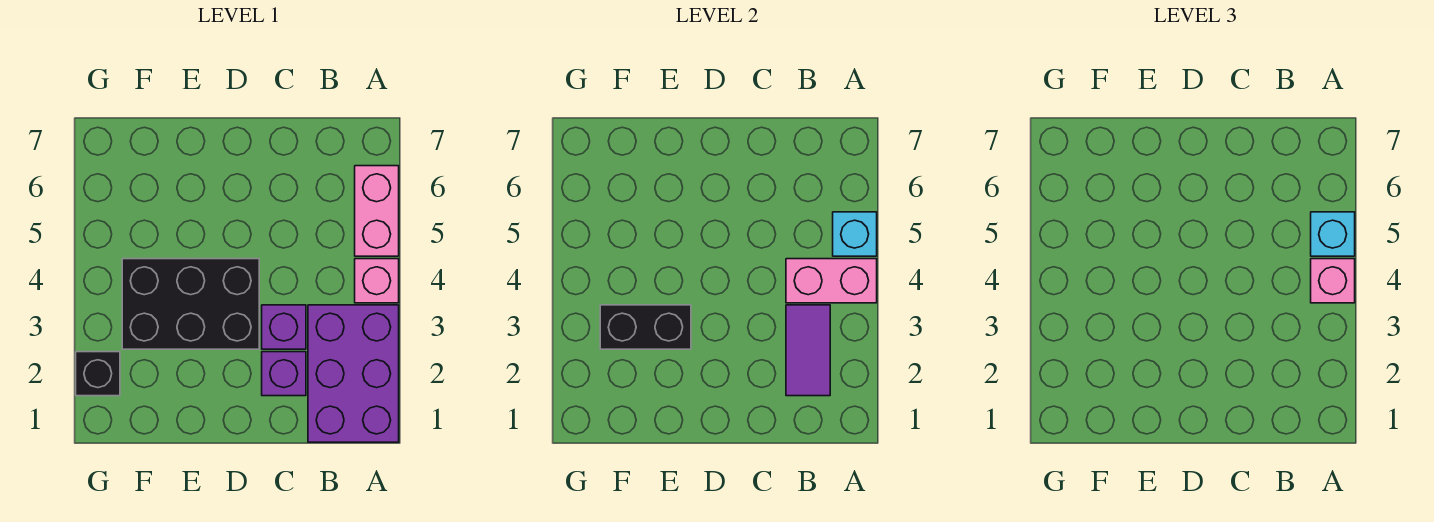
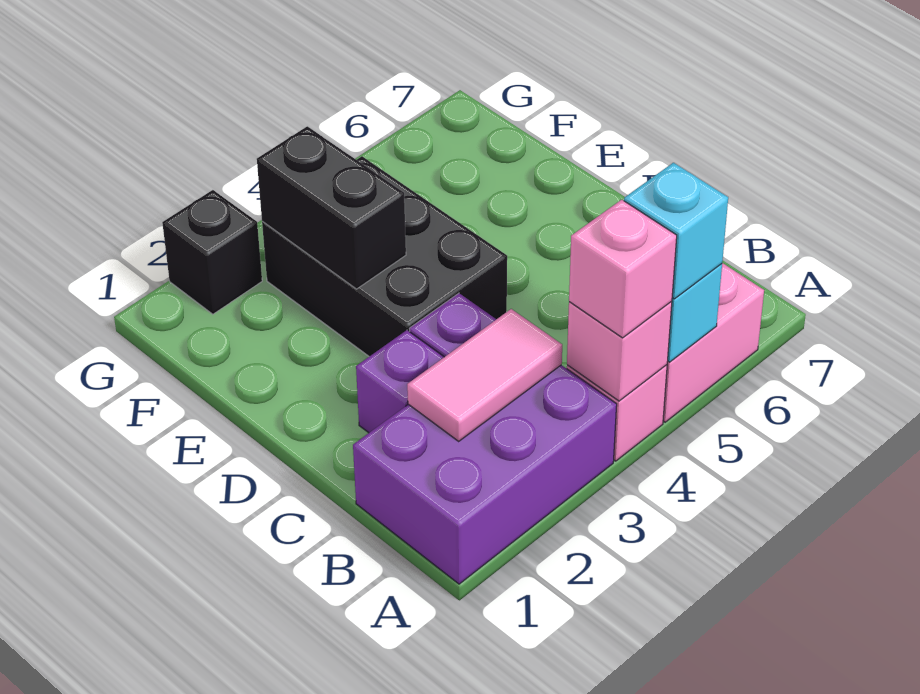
pink brick A4:B4 level 2 -> pink brick A4 level 2
purple tile B2:B3 level 2 -> pink tile B2:B3 level 2

